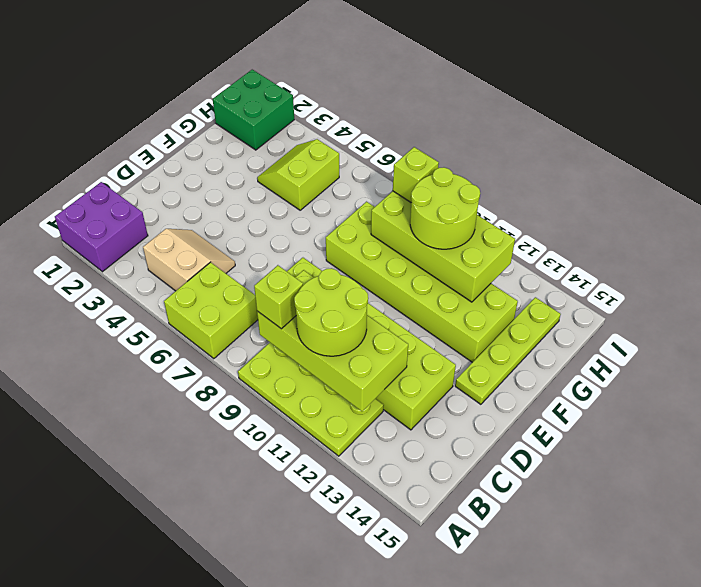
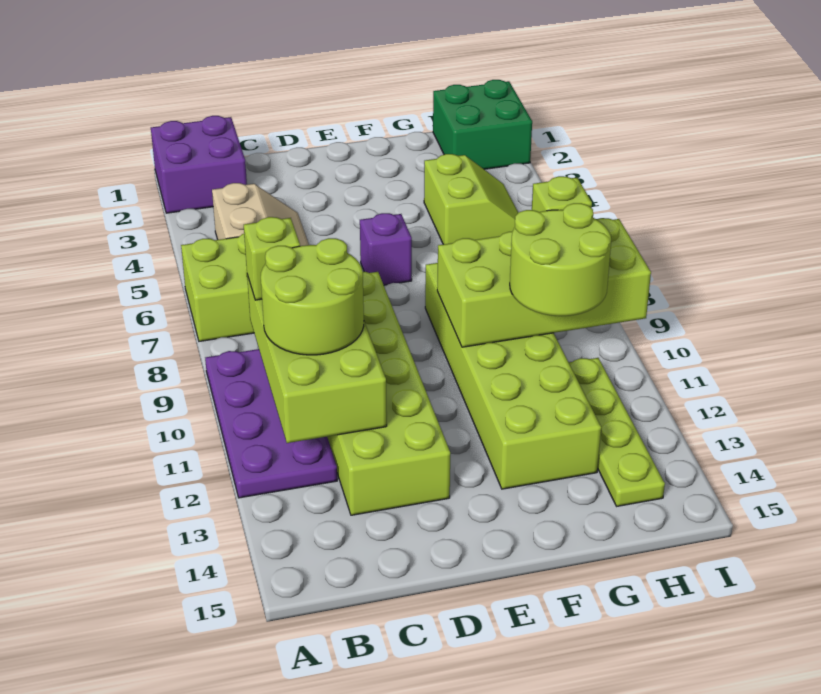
lime plate A9:B12 level 1 -> purple plate A9:B12 level 1
none -> purple brick E6 level 1
lime plate E14:H14 level 1 -> lime plate H11:H14 level 1
lime slope G4:H5 level 1 top 5 -> lime slope G4:H5 level 1 top G
lime brick G9:H12 level 2 -> lime brick F9:I10 level 2

